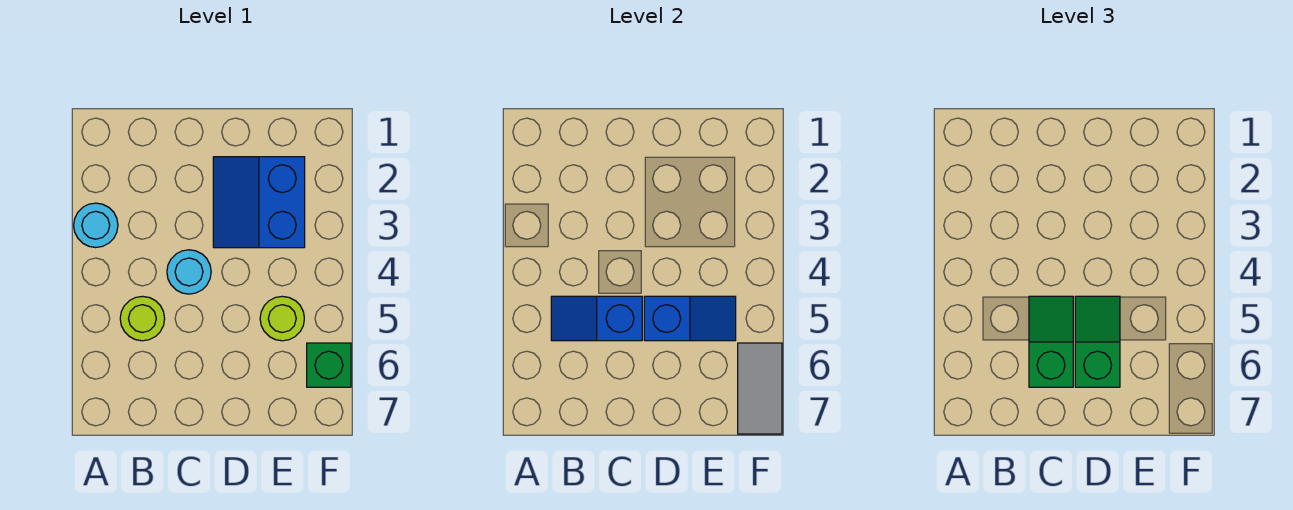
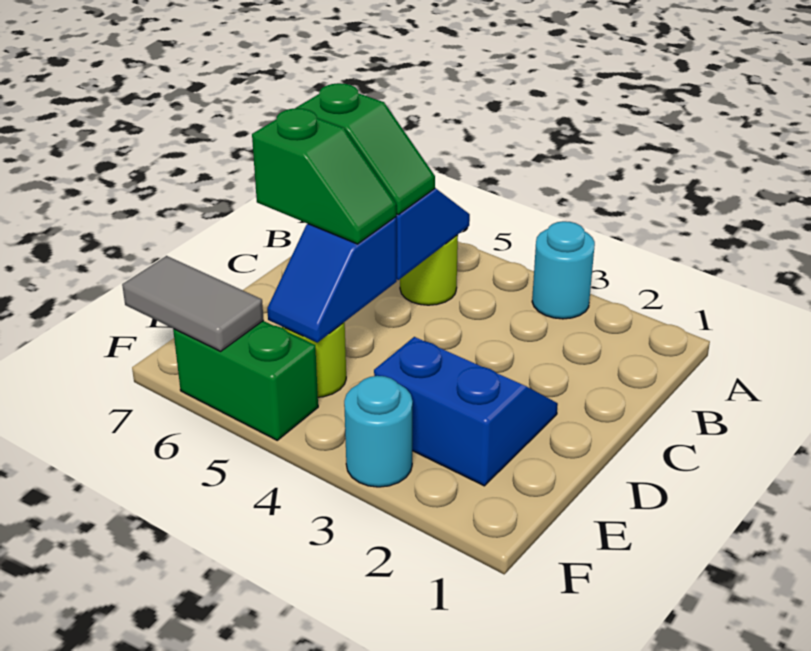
cyan round brick C4 level 1 -> cyan round brick F3 level 1
green brick F6 level 1 -> green brick F5:F6 level 1

